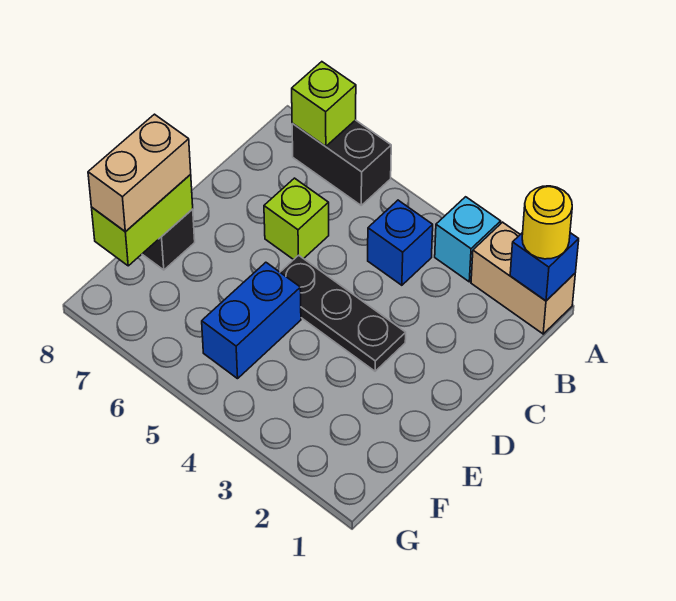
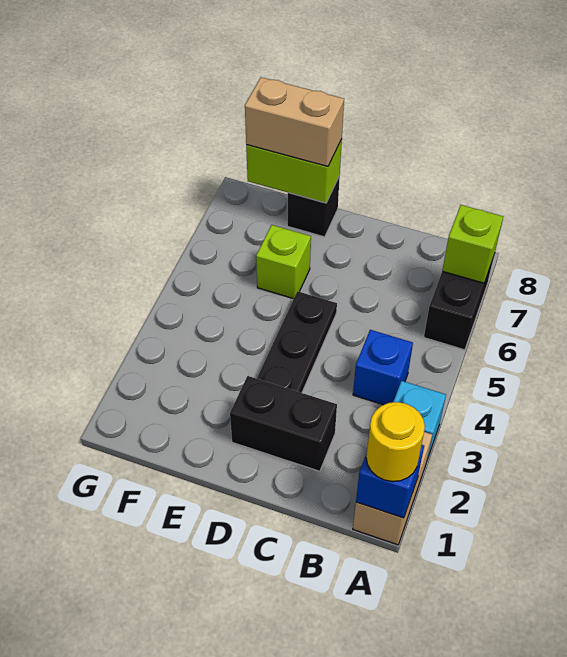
none -> black brick C2:D2 level 1
lime brick C6 level 1 -> lime brick E6 level 1
blue brick E5:F5 level 1 -> none

